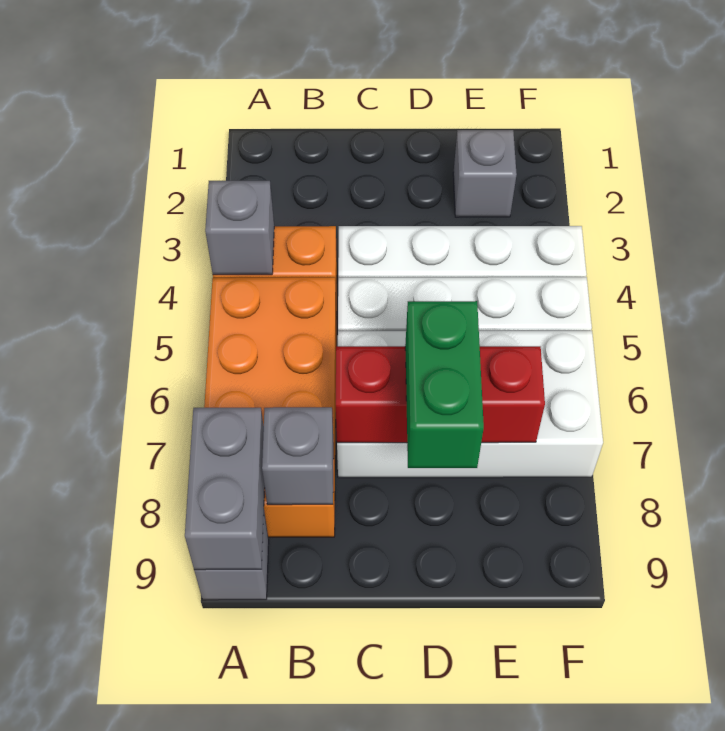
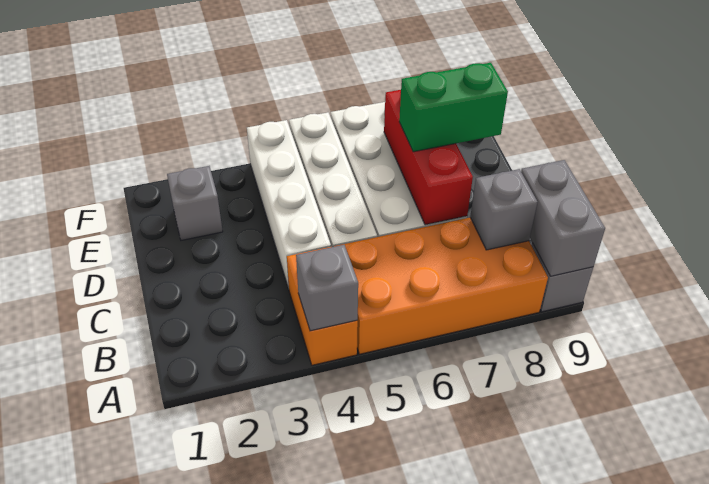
grey brick A8:A9 level 2 -> grey brick A9:B9 level 2

